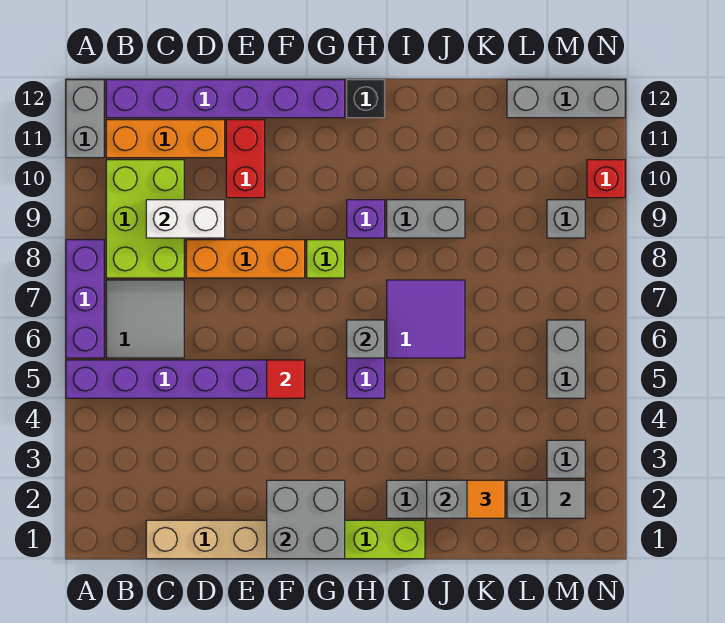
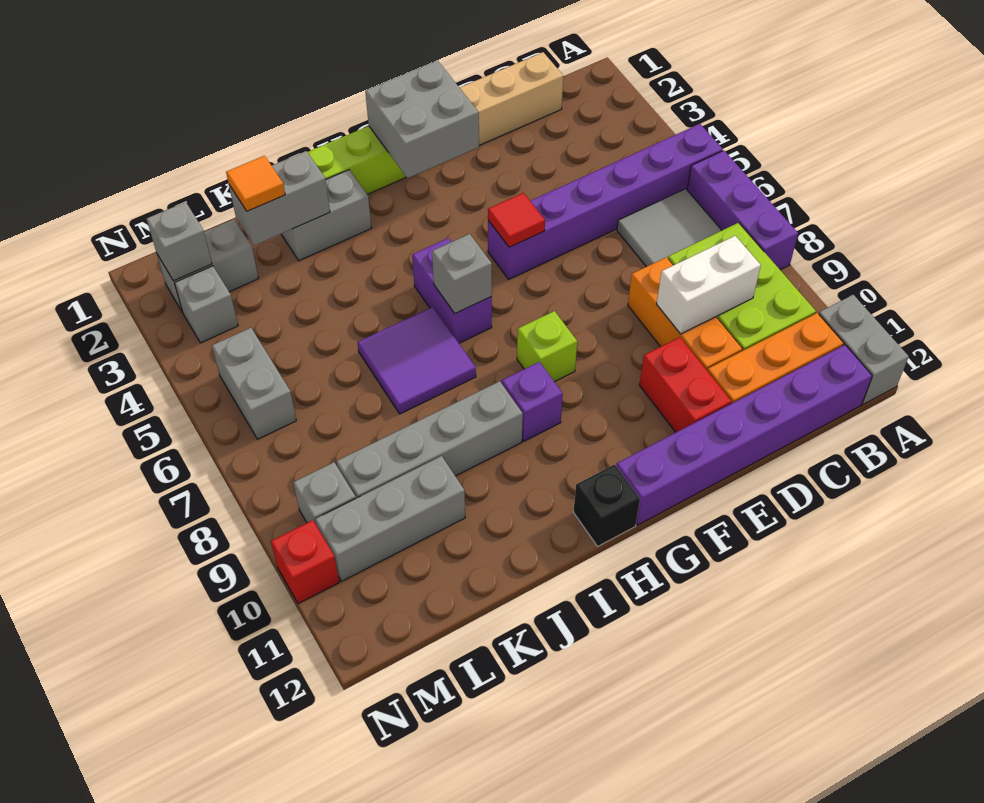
orange brick D8:F8 level 1 -> orange brick D8:D10 level 1
grey brick I9:J9 level 1 -> grey brick I9:L9 level 1
grey brick L12:N12 level 1 -> grey brick K10:M10 level 1
grey tile M2 level 2 -> grey brick M2 level 2

